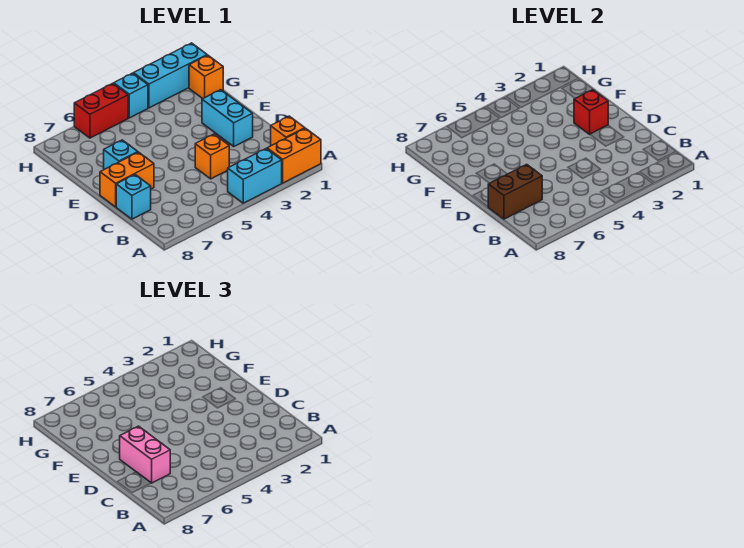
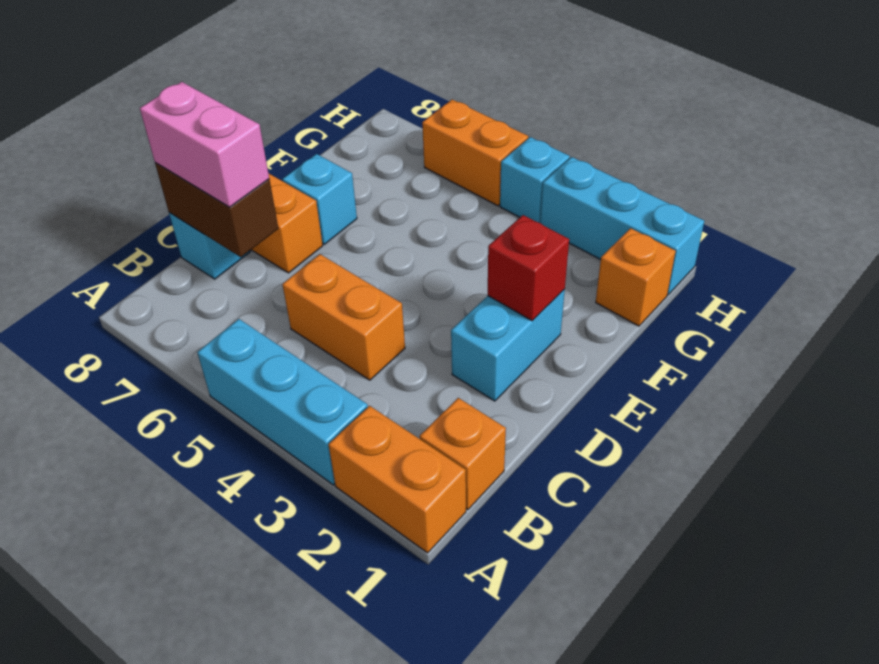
cyan brick A3:A4 level 1 -> cyan brick A3:A5 level 1
orange brick C4 level 1 -> orange brick C4:C5 level 1
pink brick C7:D7 level 3 -> pink brick C7:C8 level 3
red brick H5:H6 level 1 -> orange brick H5:H6 level 1

